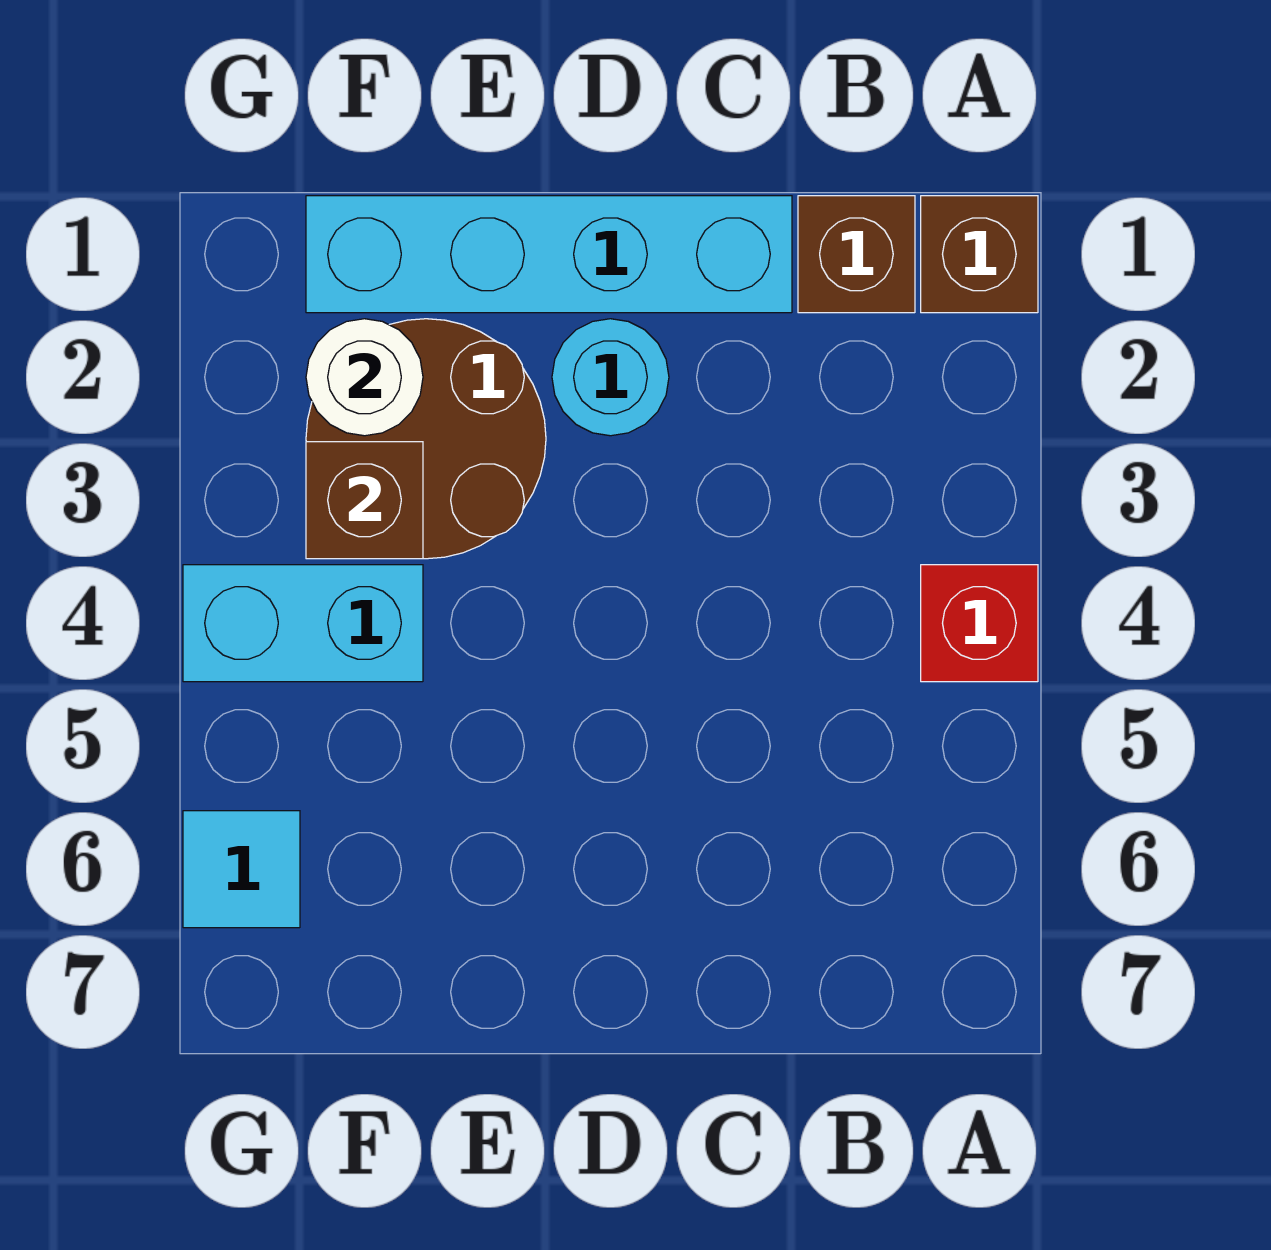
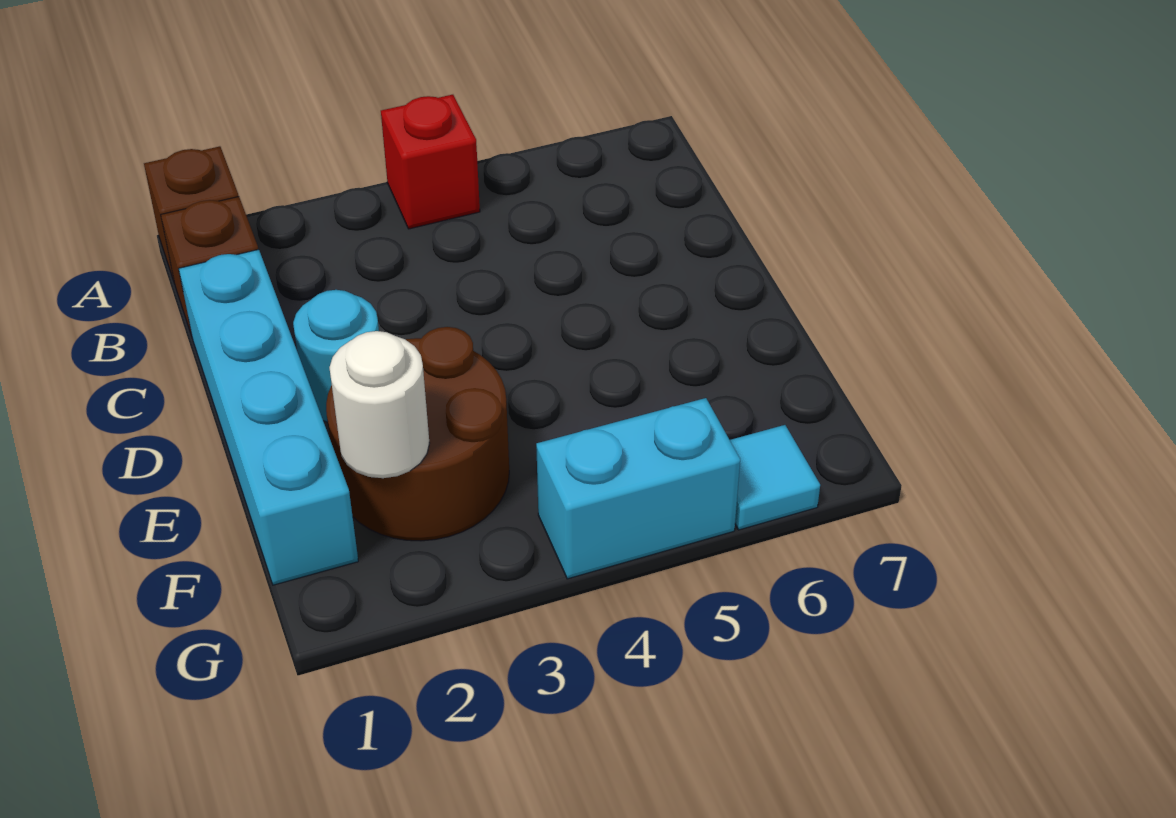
brown brick F3 level 2 -> none
cyan brick F4:G4 level 1 -> cyan brick G4:G5 level 1

